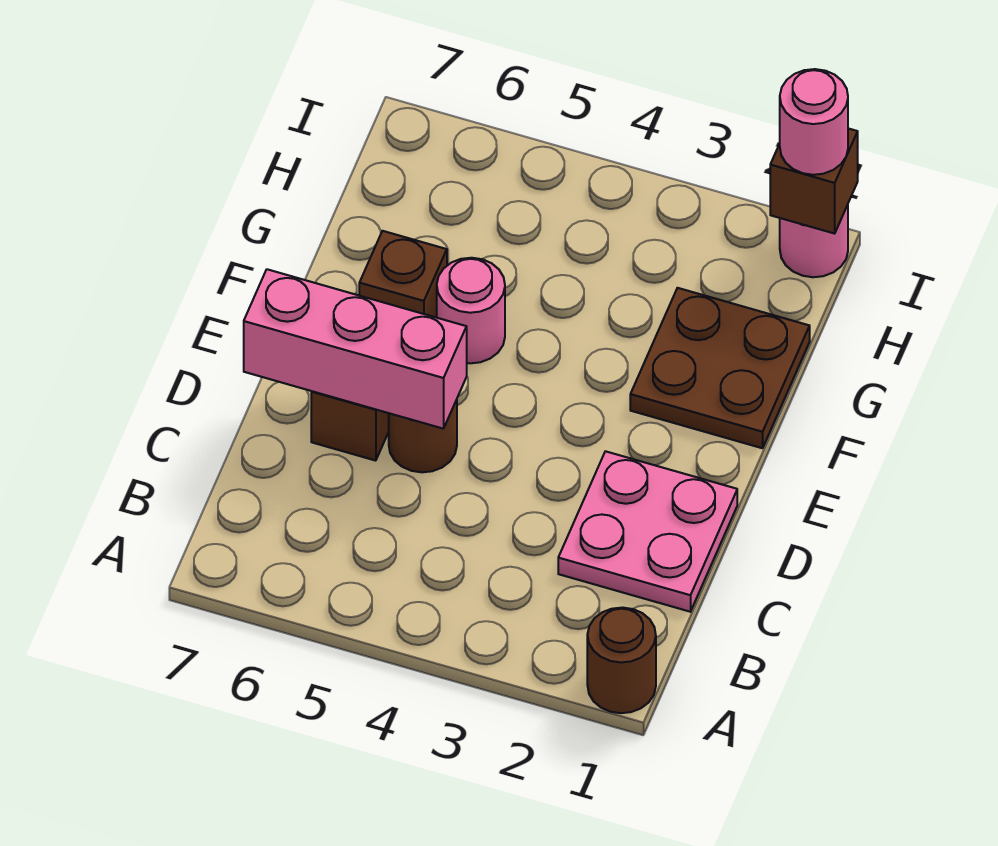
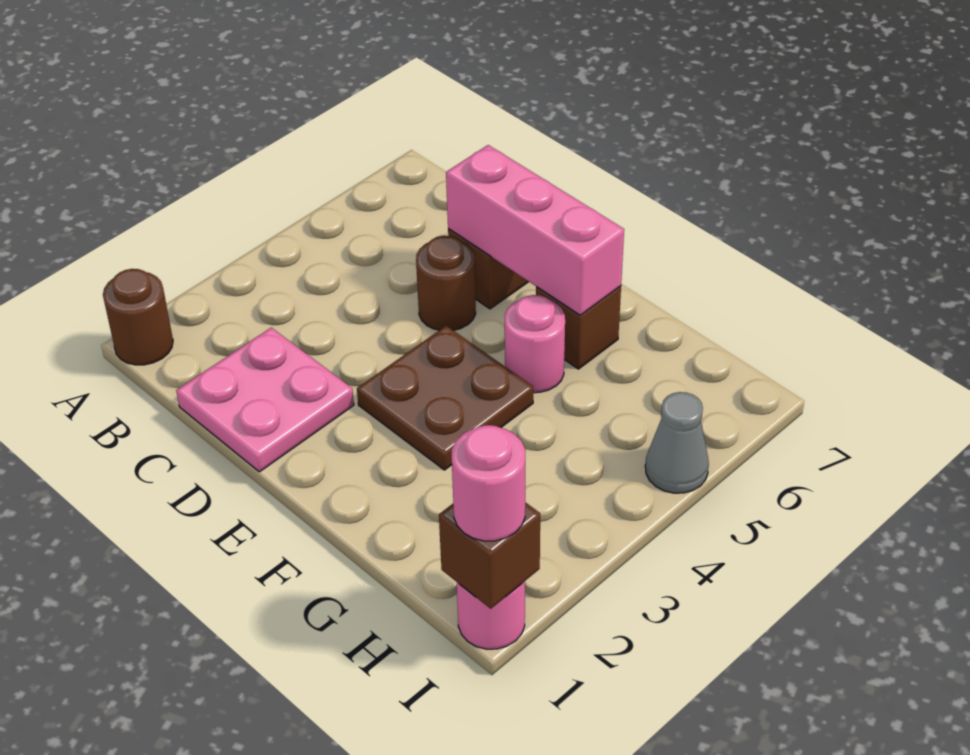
pink brick D5:D7 level 2 -> pink brick D6:F6 level 2
brown plate F1:G2 level 1 -> brown plate E3:F4 level 1
none -> grey cone I5 level 1

